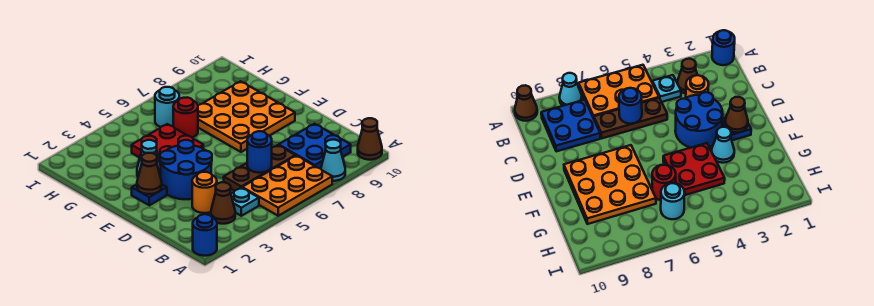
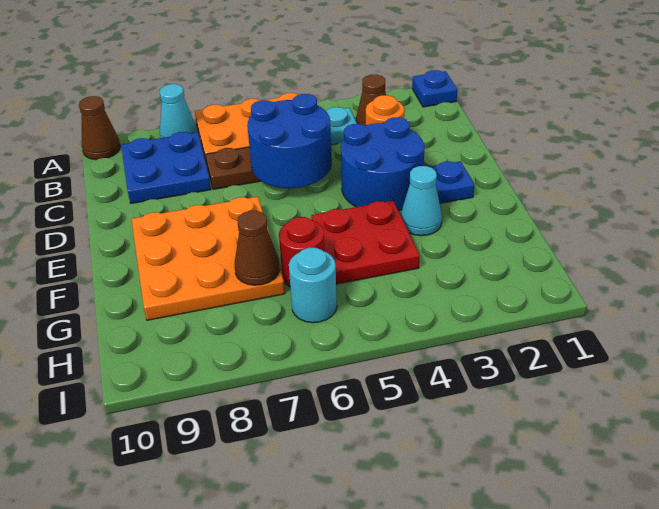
blue round brick A1 level 1 -> blue plate A1 level 1
blue round brick C6 level 2 -> blue round brick C5:D6 level 2
brown cone E2 level 2 -> brown cone G7 level 2

